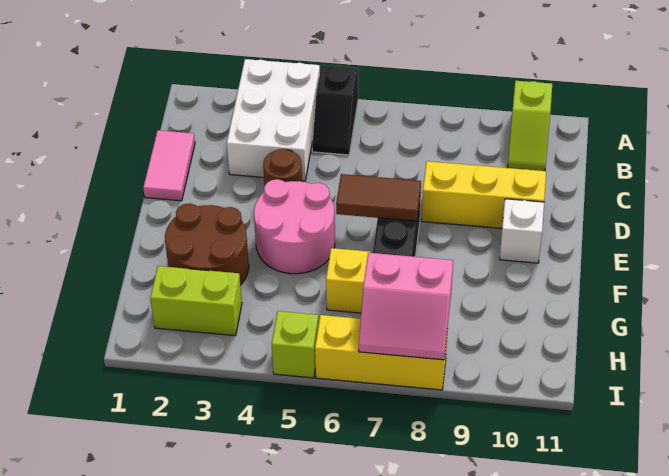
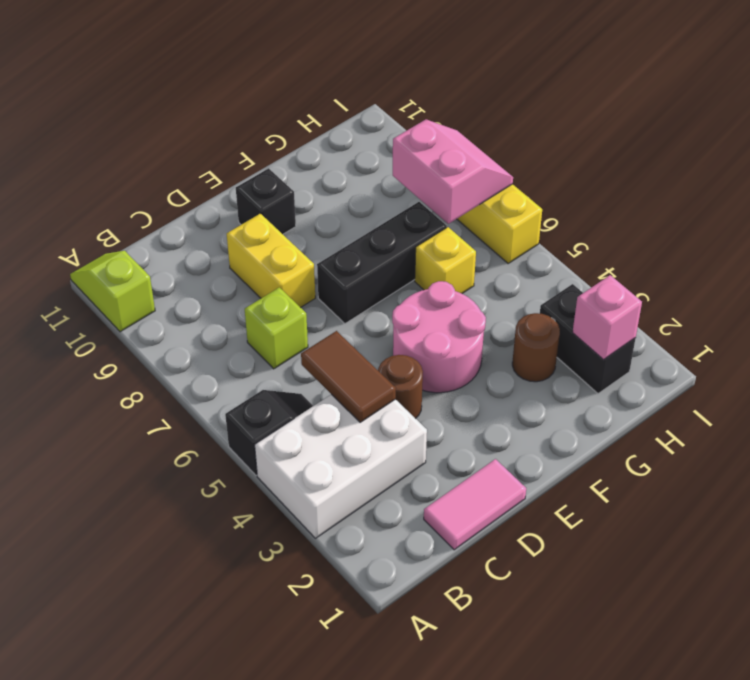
lime slope A10:B10 level 1 top A -> lime slope A10:A11 level 1 top 10
yellow brick D8:D10 level 1 -> yellow brick D8:D9 level 1
brown tile E6:E7 level 2 -> brown tile C4:C5 level 2
white brick E10 level 1 -> black brick E10 level 1
brown round brick F2:G3 level 1 -> brown round brick G3 level 1
lime brick H2:H3 level 1 -> black brick H2:H3 level 1
none -> pink brick H2 level 2
lime brick I5 level 1 -> lime brick C7 level 1

